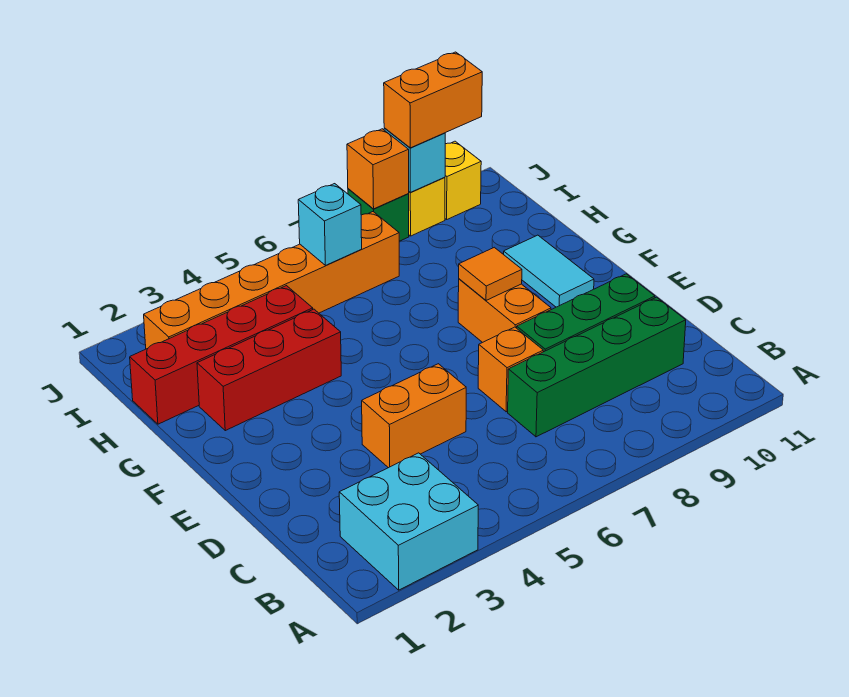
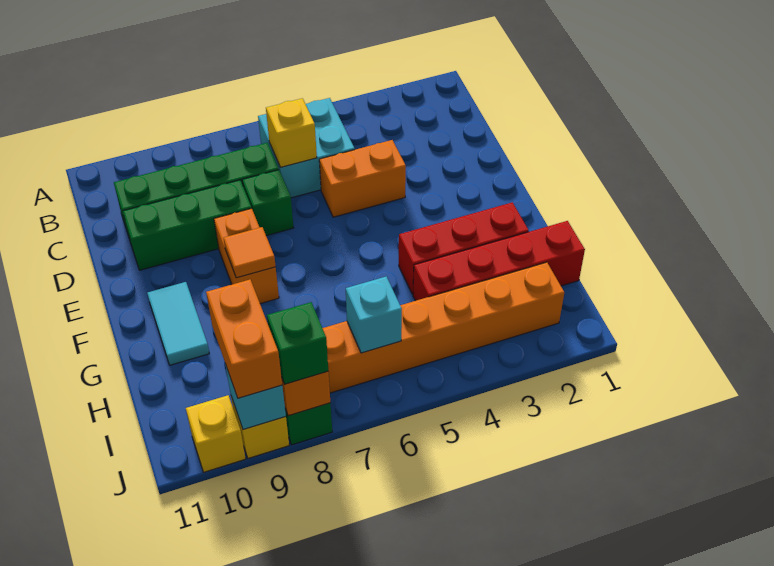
cyan brick A2:B3 level 1 -> cyan brick B5:C6 level 1
none -> yellow brick C6 level 2
orange brick D7 level 1 -> green brick D7 level 1
none -> green brick J8 level 3
orange brick J9:J10 level 3 -> orange brick I9:J9 level 3

